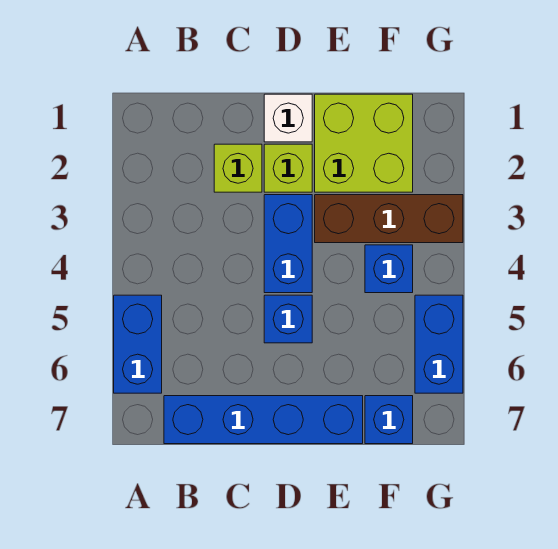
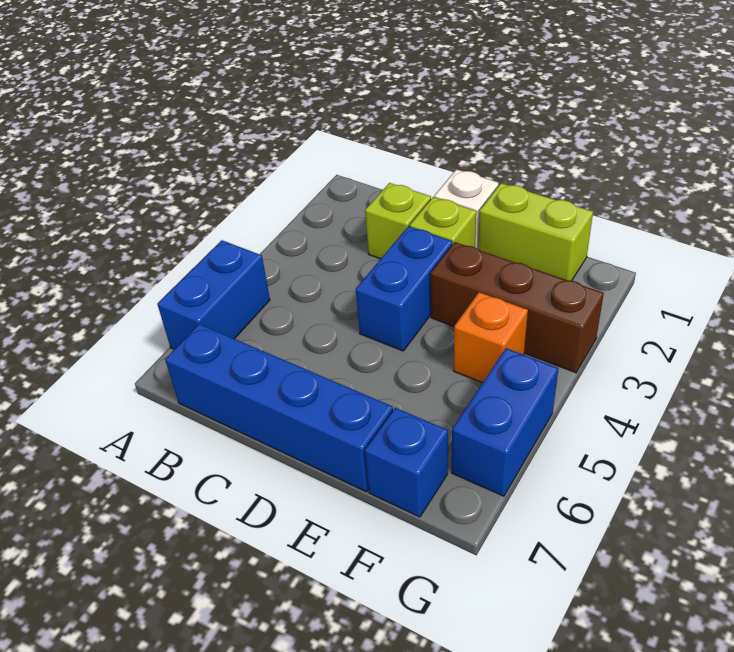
blue brick D5 level 1 -> none
lime brick E1:F2 level 1 -> lime brick E1:F1 level 1
blue brick F4 level 1 -> orange brick F4 level 1

